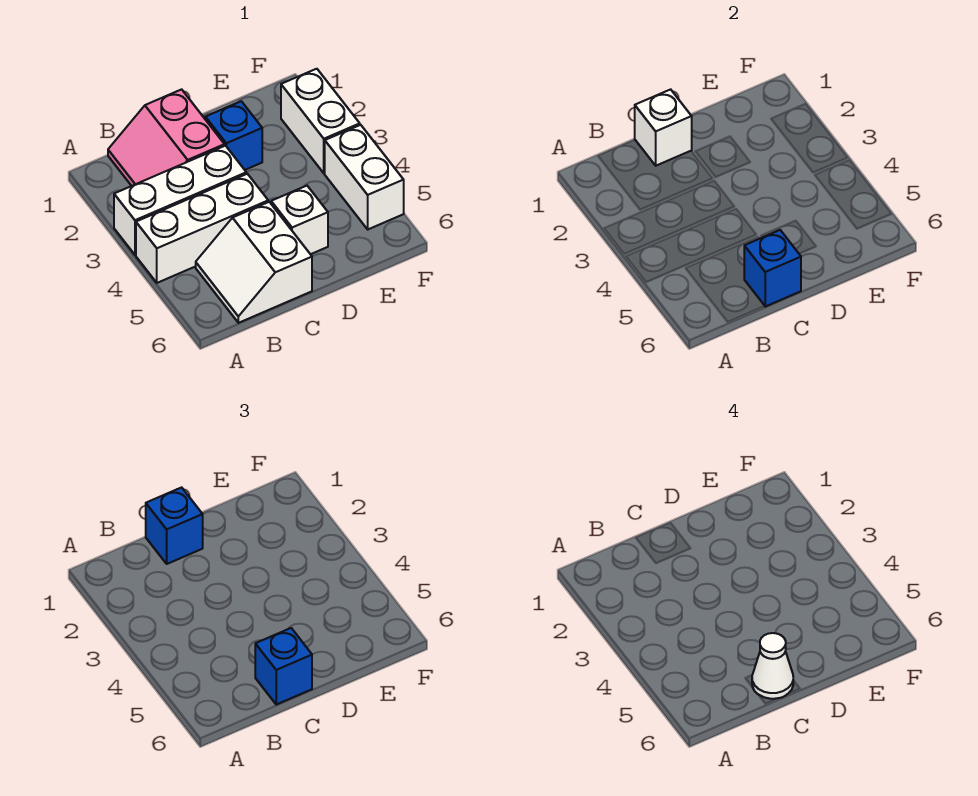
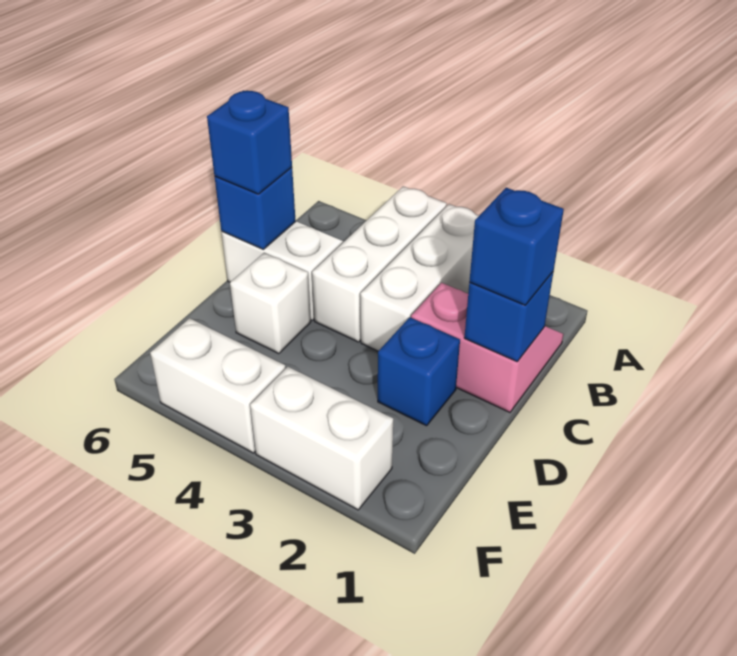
white brick C1 level 2 -> blue brick C1 level 2
white cone C6 level 4 -> none

